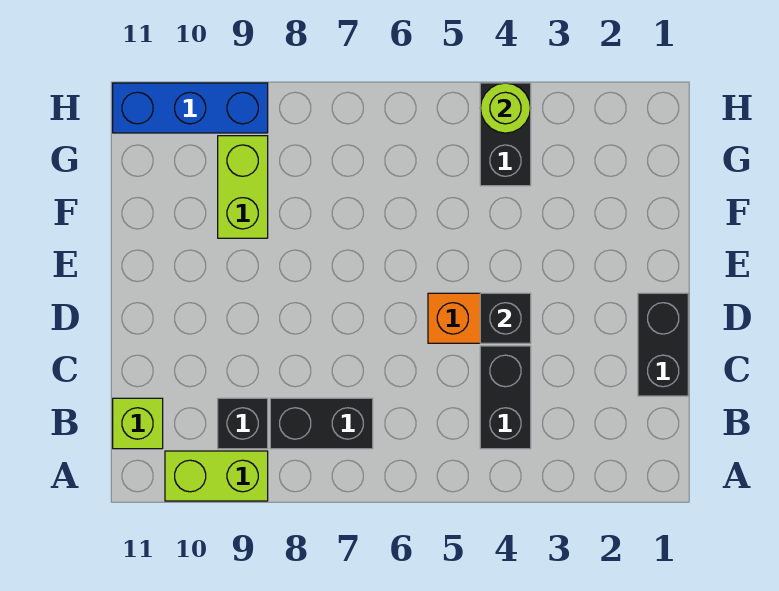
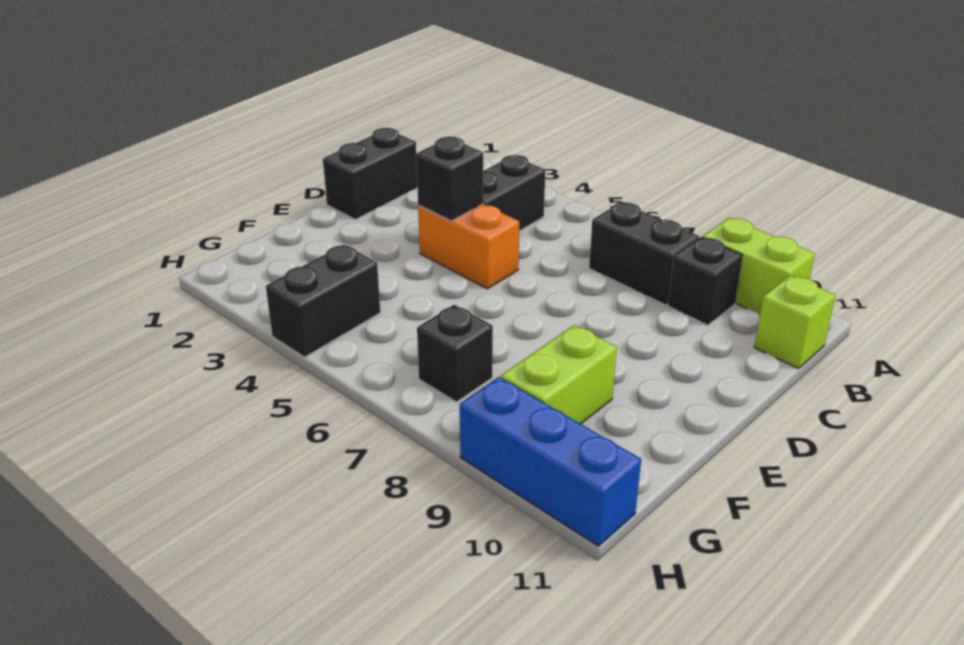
none -> black brick G7 level 1
lime round brick H4 level 2 -> none

